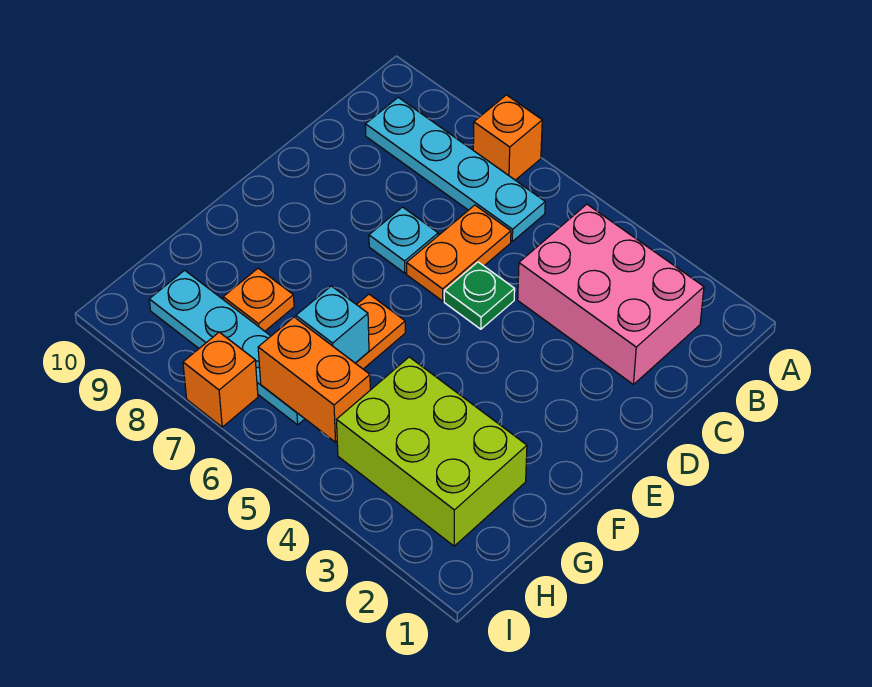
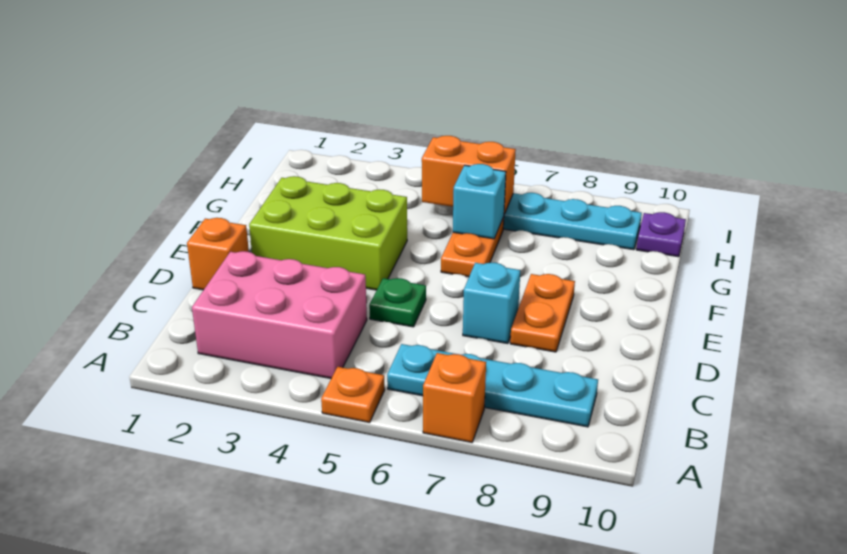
orange plate C6:D6 level 1 -> orange plate D8:E8 level 1
cyan plate D7 level 1 -> cyan brick D7 level 1
lime brick G2:H4 level 1 -> lime brick E2:F4 level 1
orange plate G8 level 1 -> orange plate A5 level 1
none -> purple plate H10 level 1
orange brick I7 level 1 -> orange brick D1 level 1

